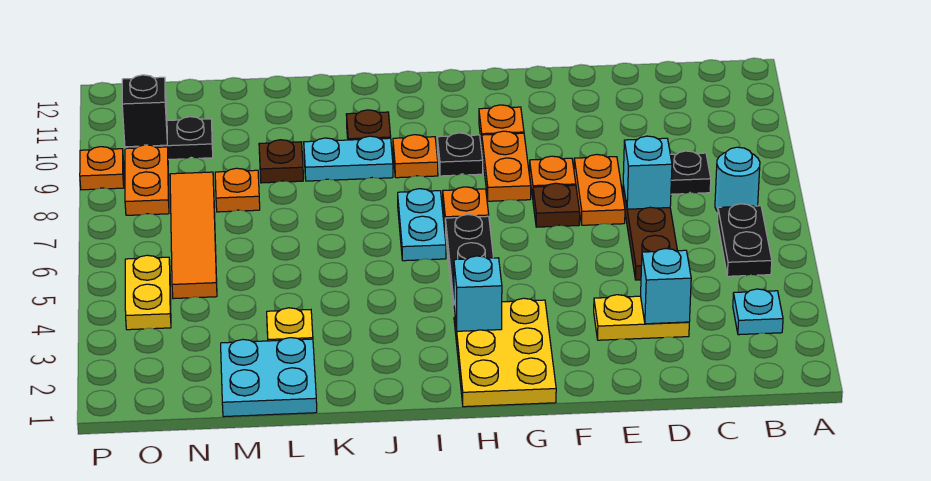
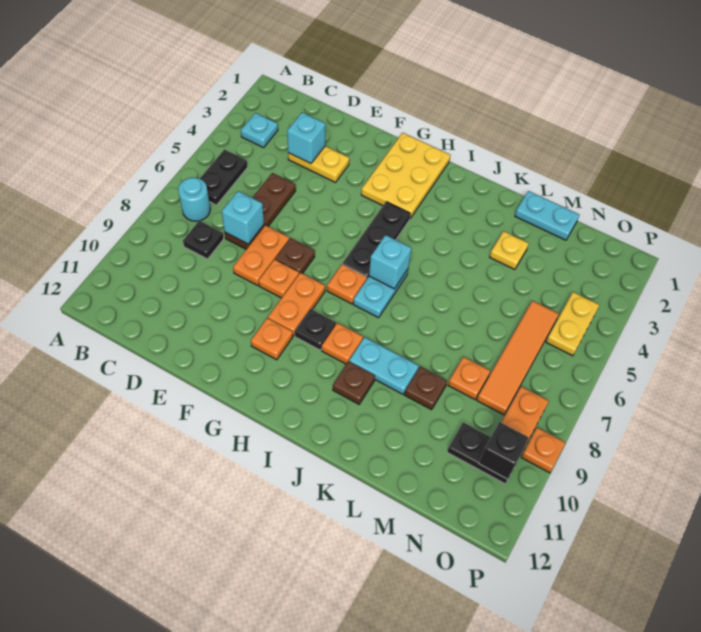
cyan brick H3 level 2 -> cyan brick I6 level 2
cyan plate L1:M2 level 1 -> cyan plate L1:M1 level 1

